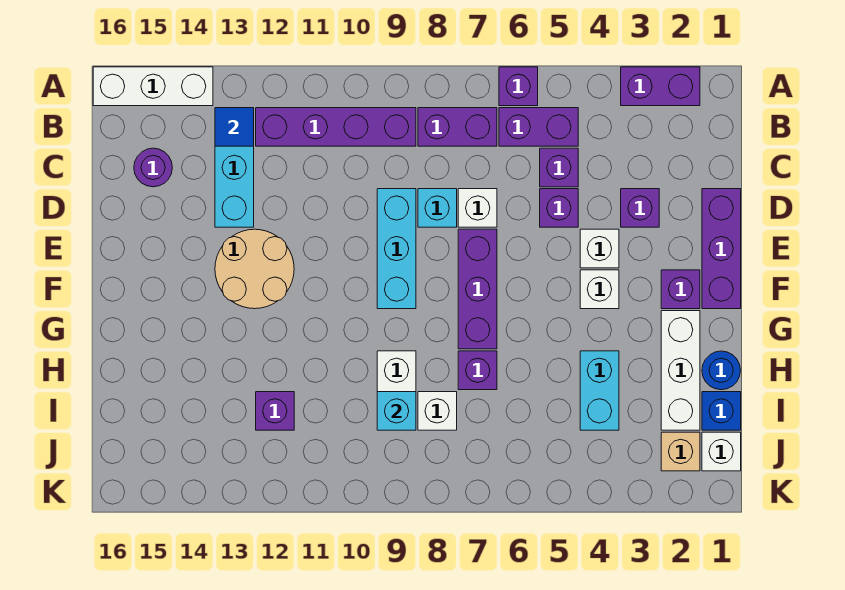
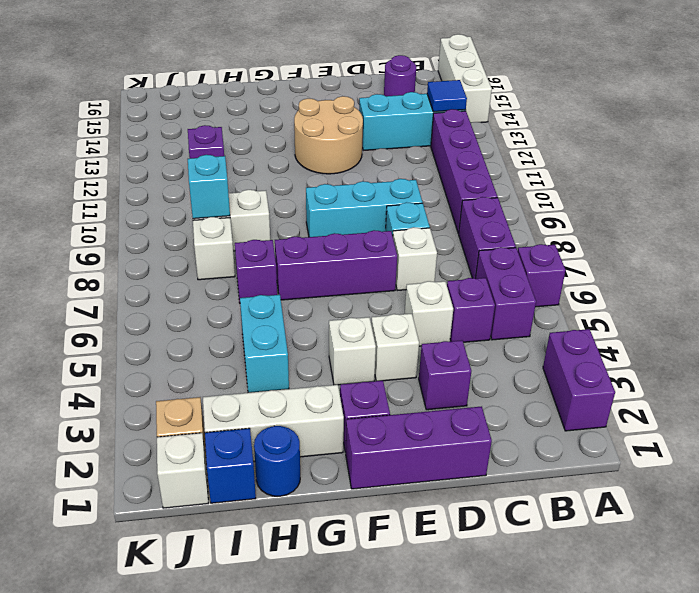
purple brick D5 level 1 -> white brick D5 level 1
cyan brick H4:I4 level 1 -> cyan brick H4:H5 level 1

